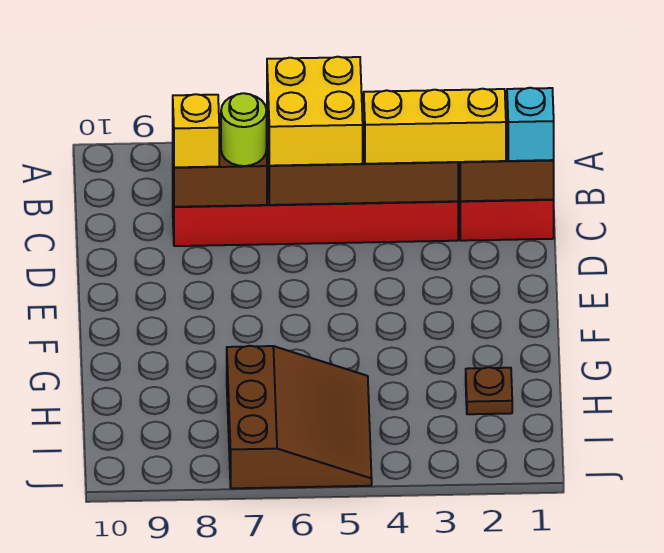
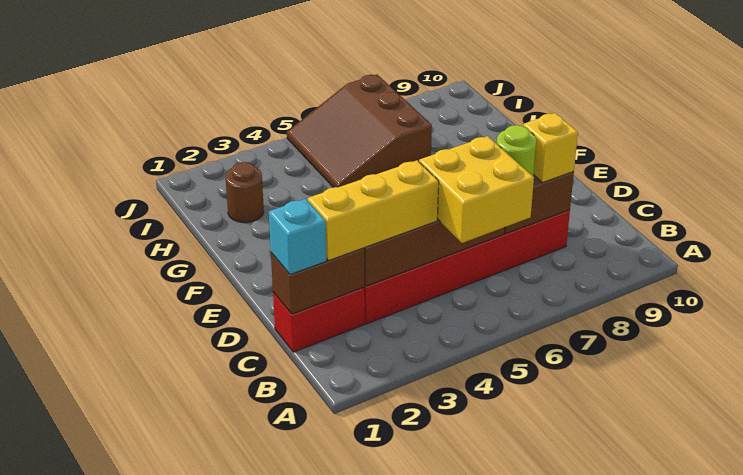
brown plate H2 level 1 -> brown round brick H2 level 1

